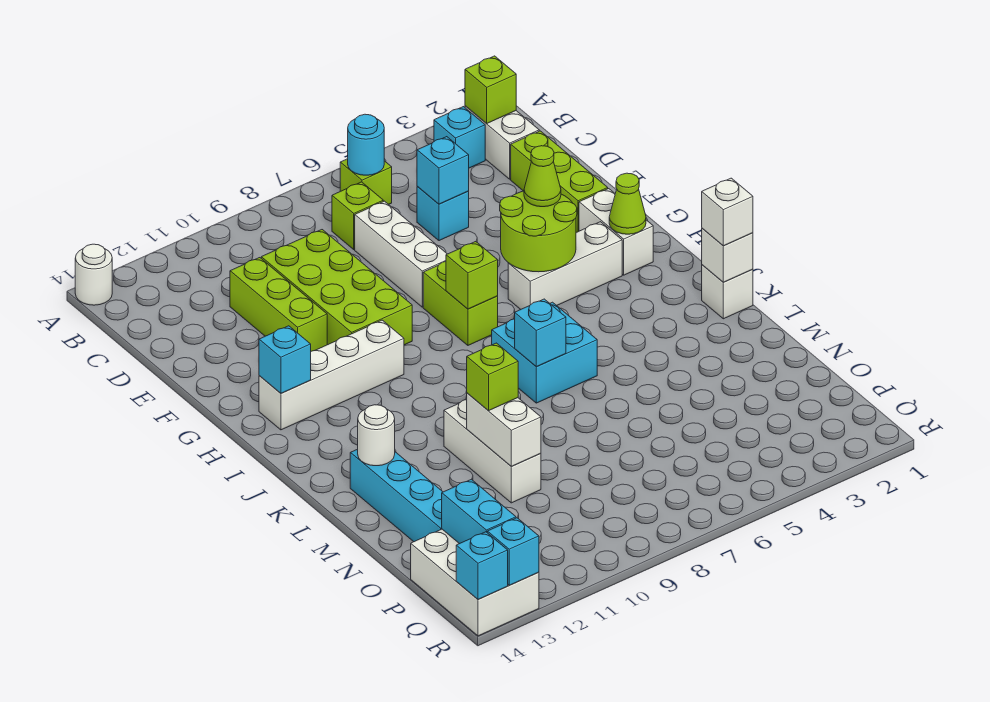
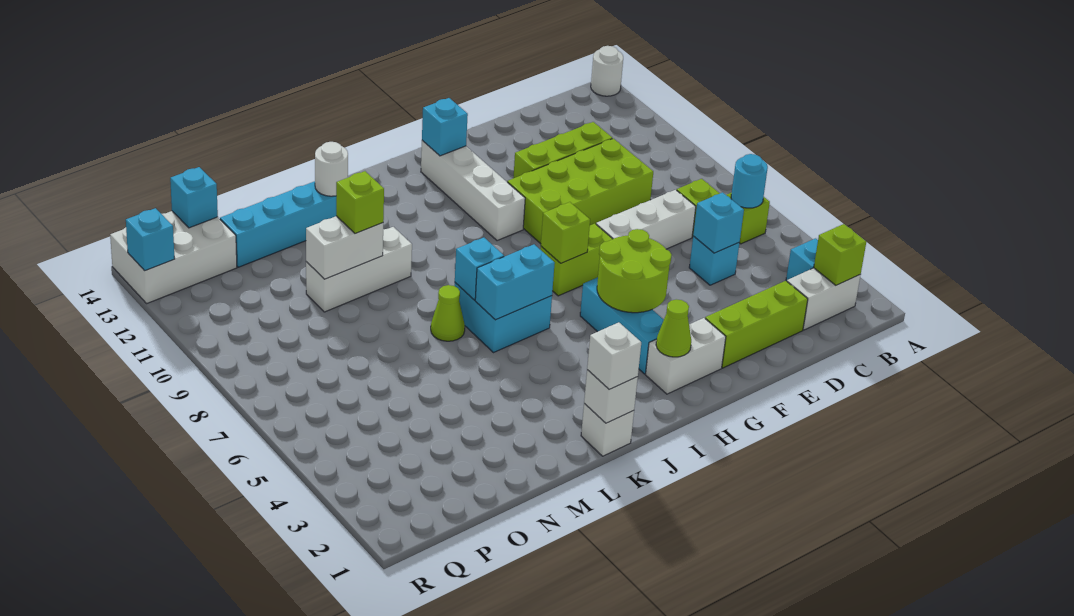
lime cone G4 level 3 -> lime cone L7 level 1
white brick H3:H5 level 1 -> cyan brick H3:H5 level 1
cyan brick P13:Q13 level 2 -> cyan brick J6:K6 level 2
cyan brick R14 level 2 -> cyan brick P14 level 2

